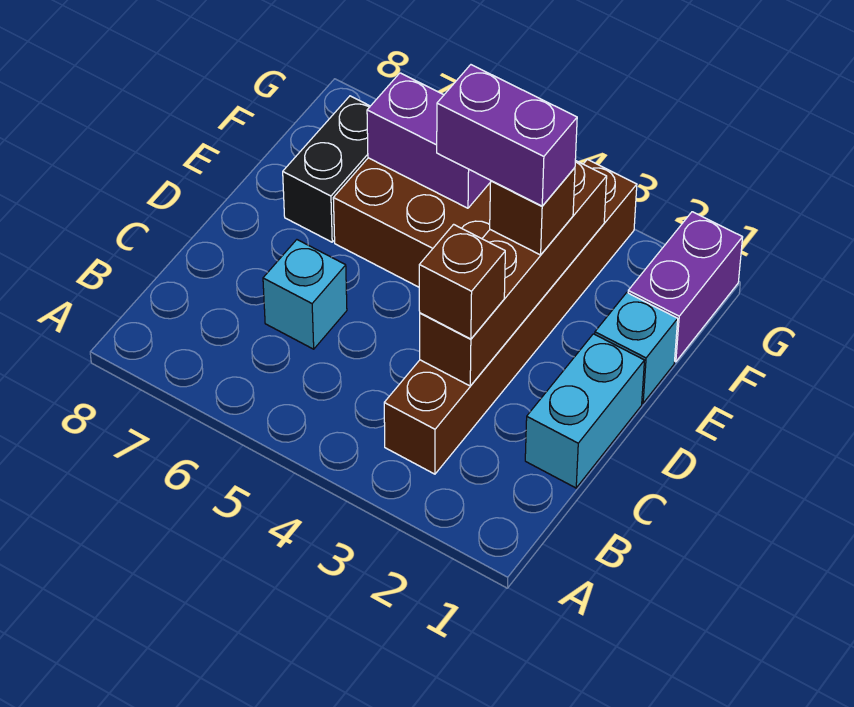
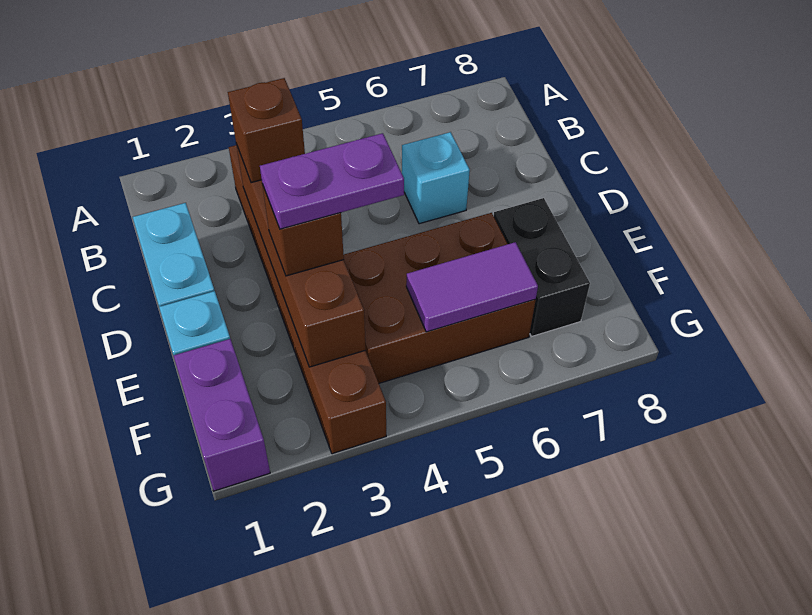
purple brick E3:E4 level 4 -> purple plate E3:E4 level 4
purple brick F5:F6 level 2 -> purple tile F5:F6 level 2

